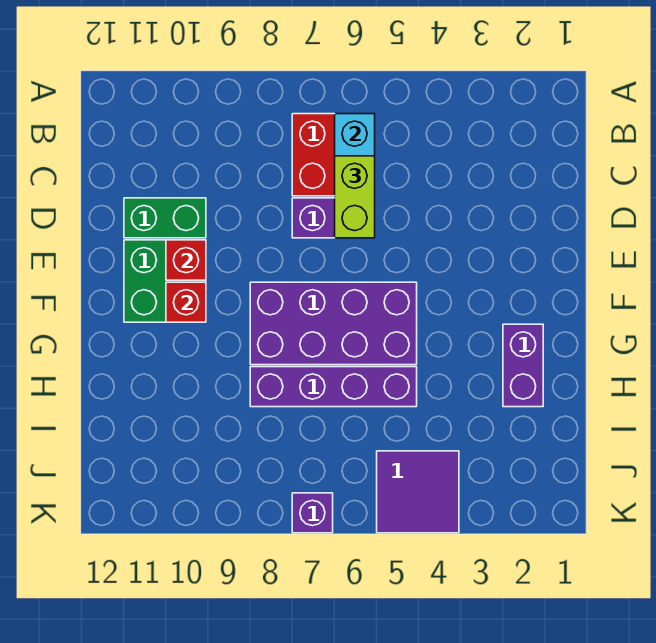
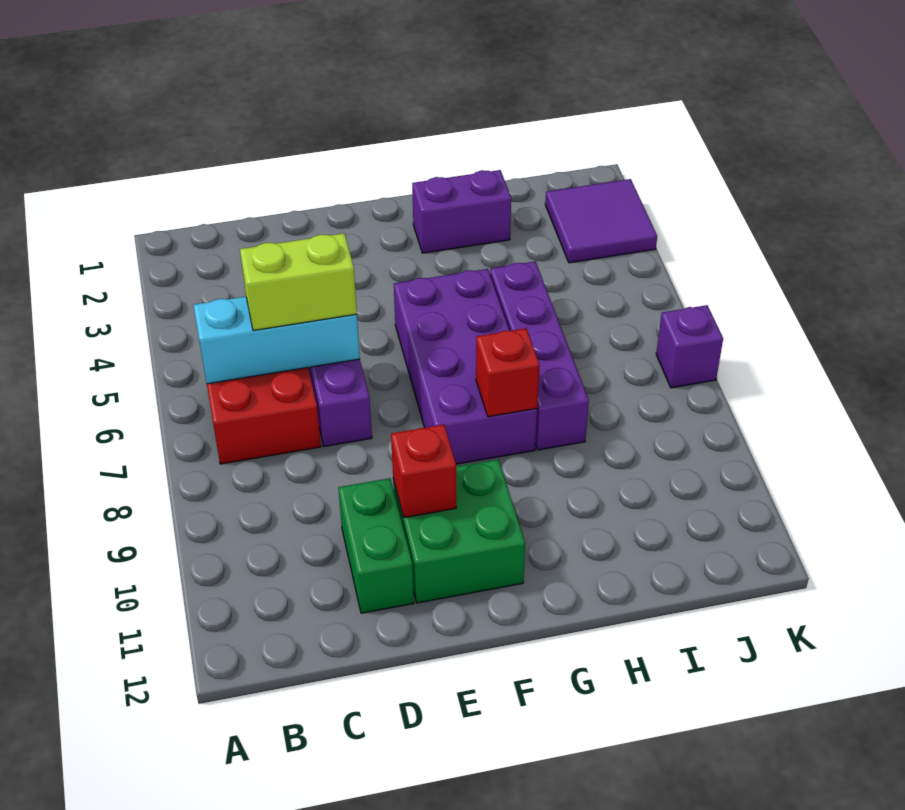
red brick F10 level 2 -> red brick G8 level 2
purple tile J4:K5 level 1 -> purple tile J2:K3 level 1

